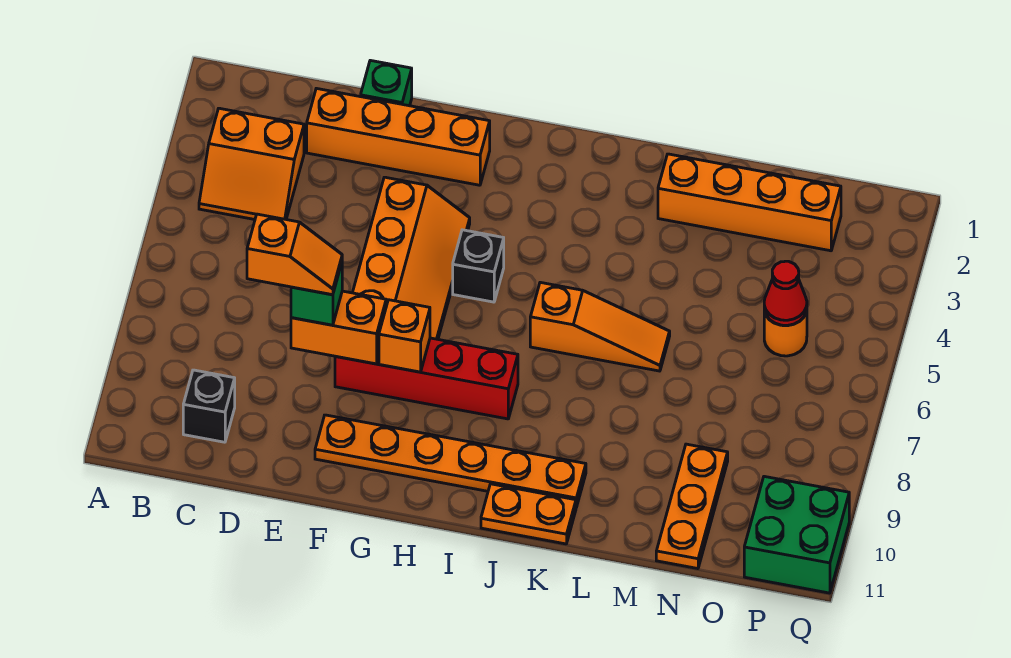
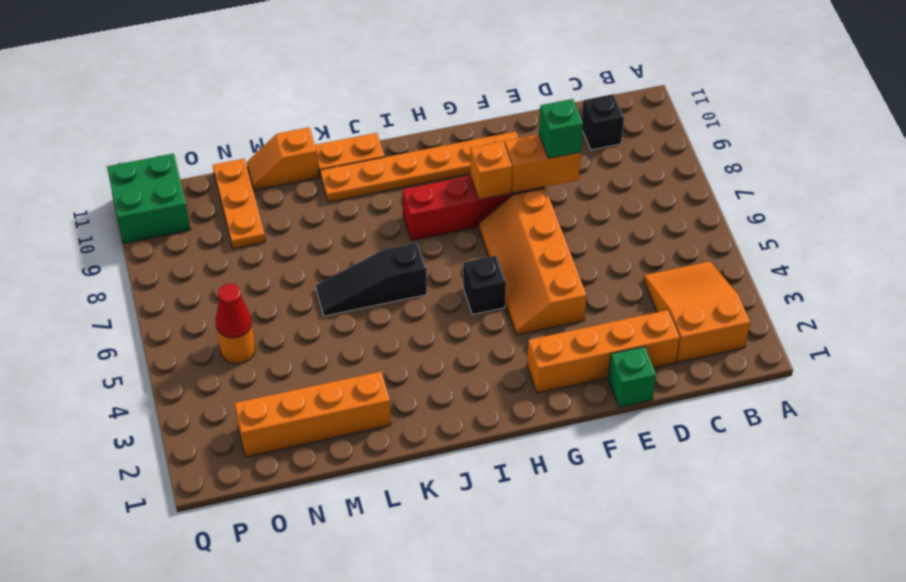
orange slope B3:C4 level 1 top 3 -> orange slope B2:C4 level 1 top 2
orange slope D8:E8 level 4 top D -> orange slope L11:M11 level 1 top L
orange slope J6:L6 level 1 top J -> black slope J6:L6 level 1 top J

